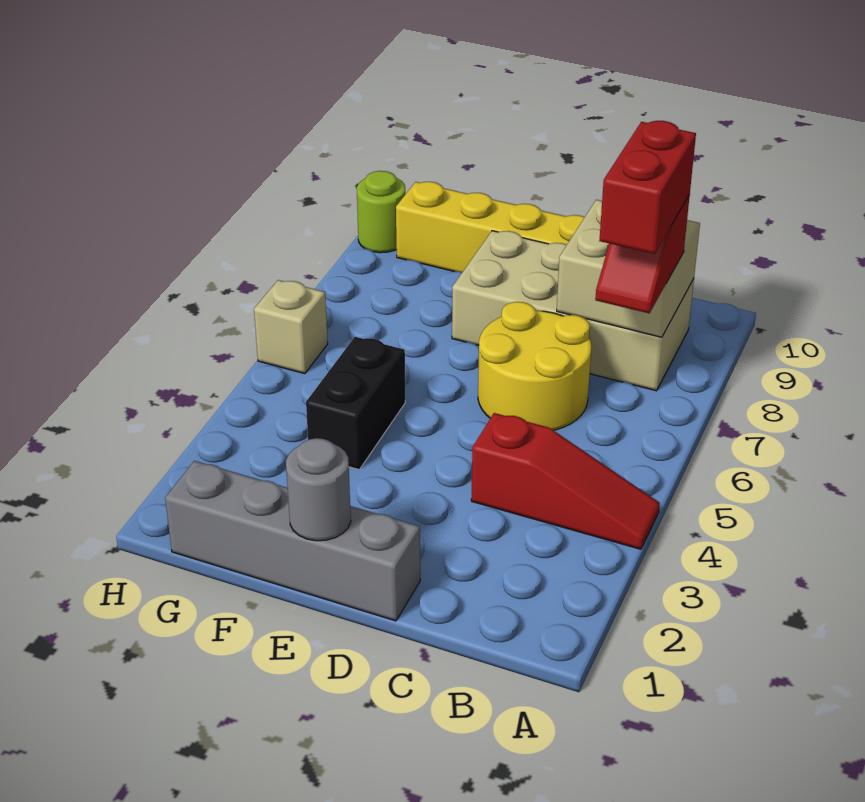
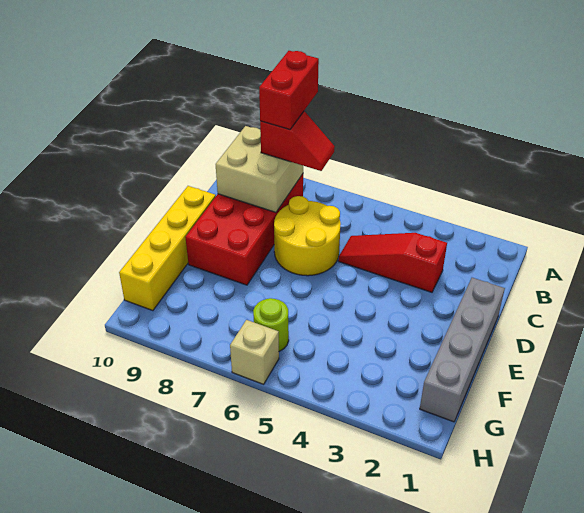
red slope A4:C4 level 1 top C -> red slope C3:C5 level 1 top 3
red brick B7:B8 level 4 -> red brick A8:B8 level 4
tan brick B8:E9 level 1 -> red brick B8:E9 level 1
grey round brick E1 level 2 -> none
black brick F4:F5 level 1 -> none
lime round brick H10 level 1 -> lime round brick G6 level 1

